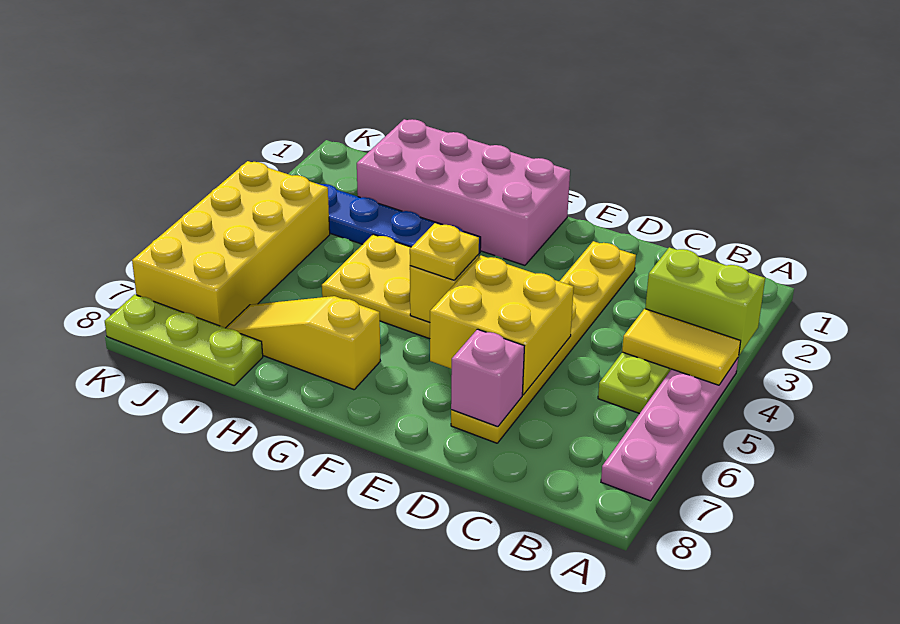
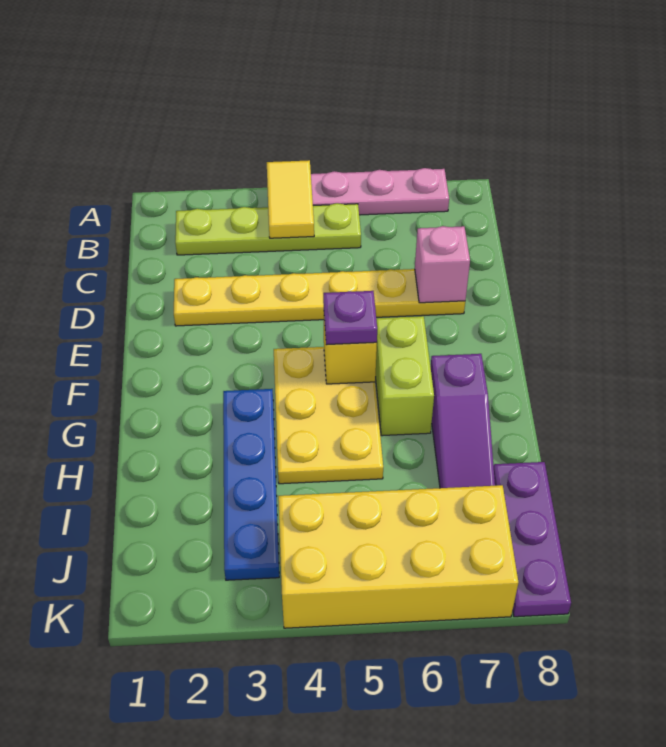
lime brick A3:B3 level 2 -> lime brick F6:G6 level 1
yellow brick D5:E6 level 2 -> none
pink brick F1:I2 level 1 -> none
yellow plate F5 level 3 -> purple plate F5 level 3
yellow slope G7:I7 level 1 top G -> purple slope G7:I7 level 1 top G
lime plate I8:K8 level 1 -> purple plate I8:K8 level 1

